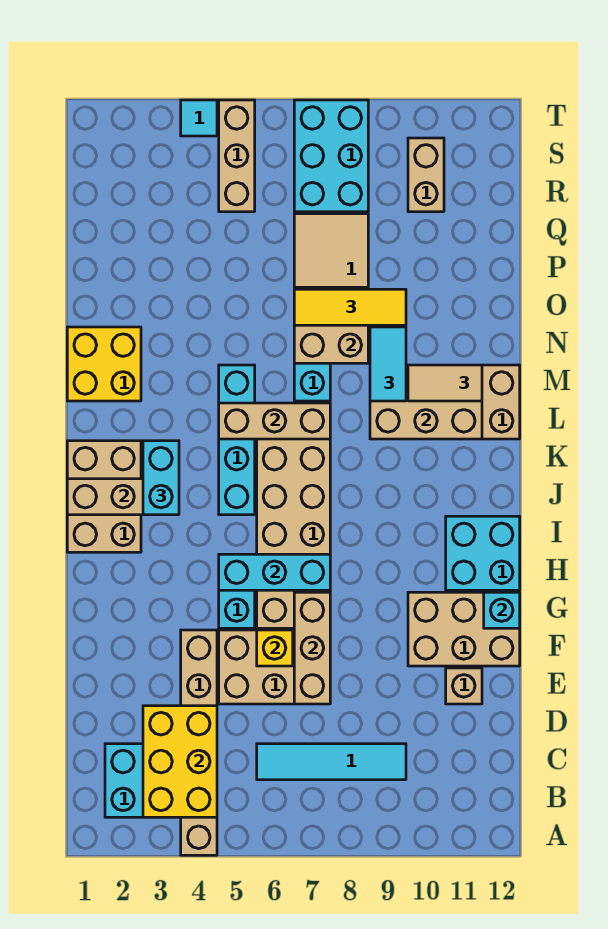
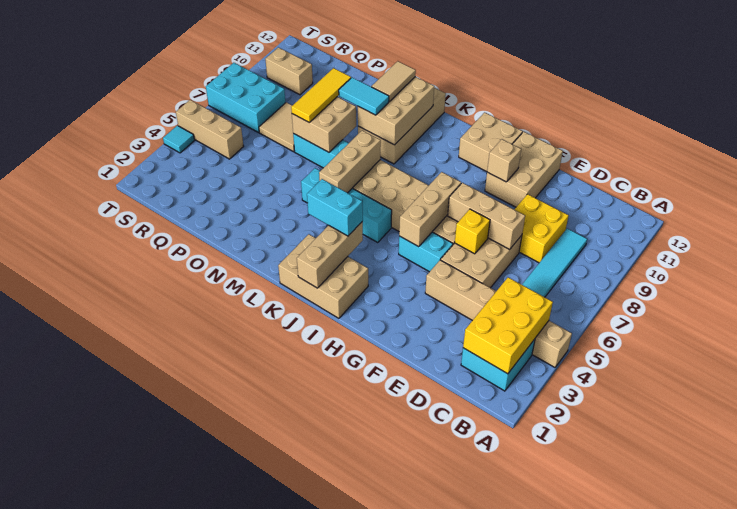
yellow brick B3:D4 level 2 -> yellow brick B2:C4 level 2
tan brick E11 level 1 -> tan brick G10 level 2
cyan brick G12 level 2 -> none
cyan brick H5:H7 level 2 -> tan brick H5:H7 level 2
cyan brick H11:I12 level 1 -> tan brick H11:I12 level 1
yellow brick M1:N2 level 1 -> yellow brick D8:E9 level 1

